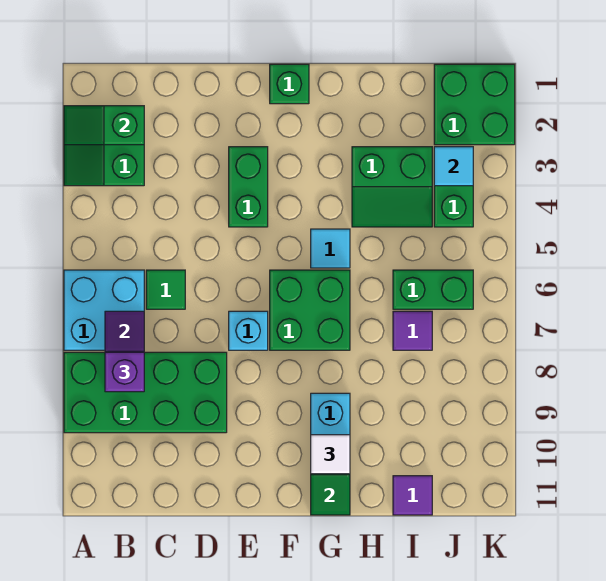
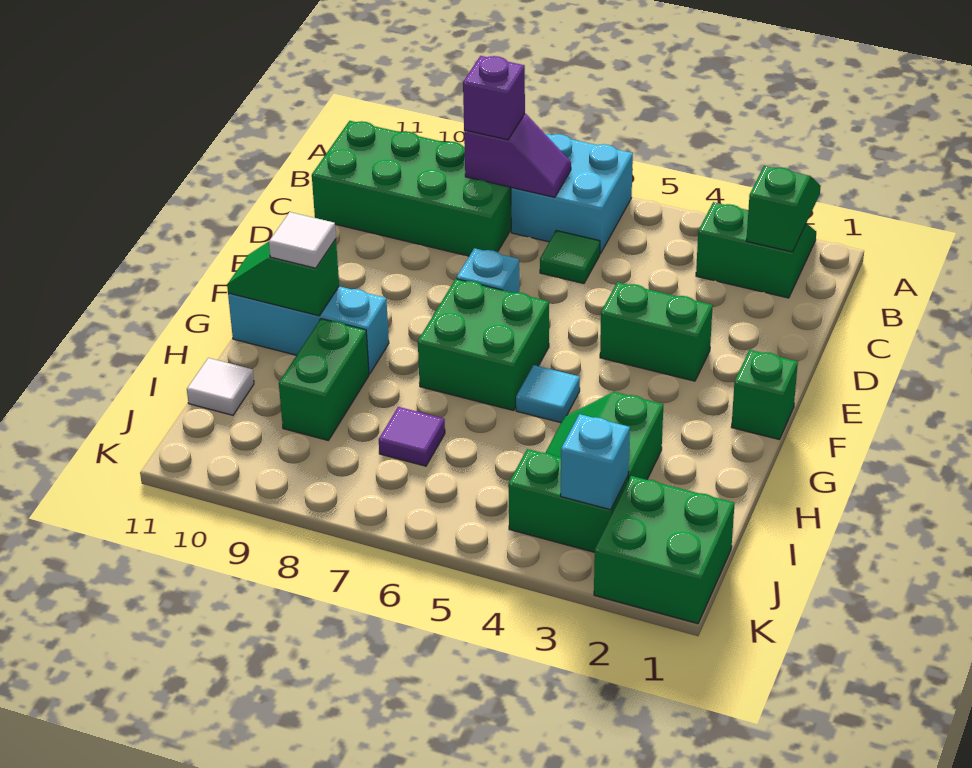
green brick A8:D9 level 1 -> green brick B8:C11 level 1
green brick I6:J6 level 1 -> green brick H9:I9 level 1
purple tile I11 level 1 -> white tile I11 level 1
cyan tile J3 level 2 -> cyan brick J3 level 2

